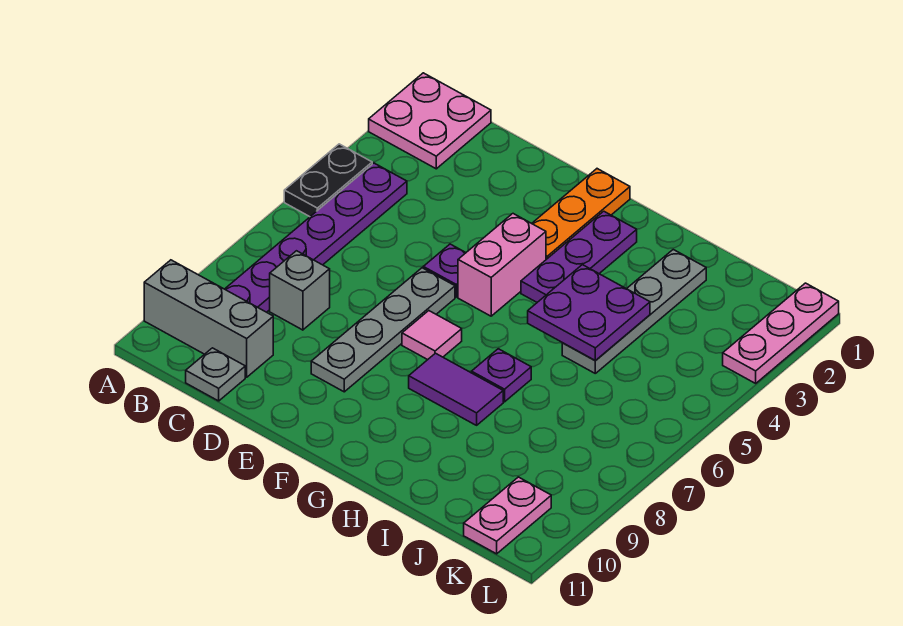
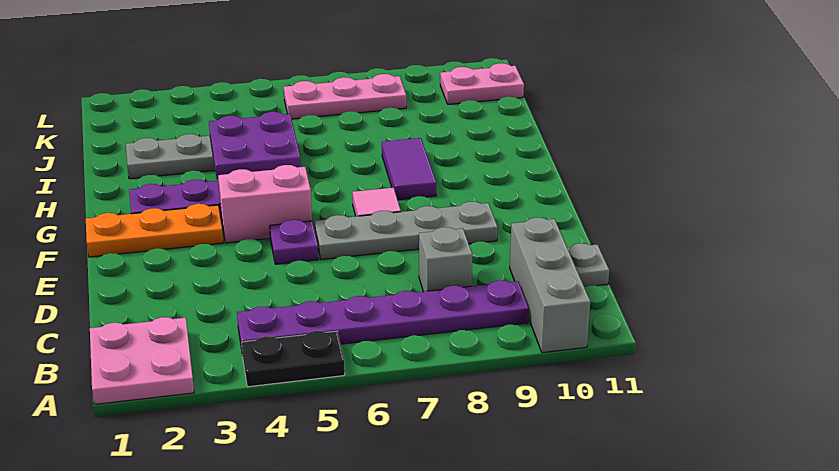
purple plate H7 level 1 -> none
pink plate L1:L3 level 1 -> pink plate K6:K8 level 1

